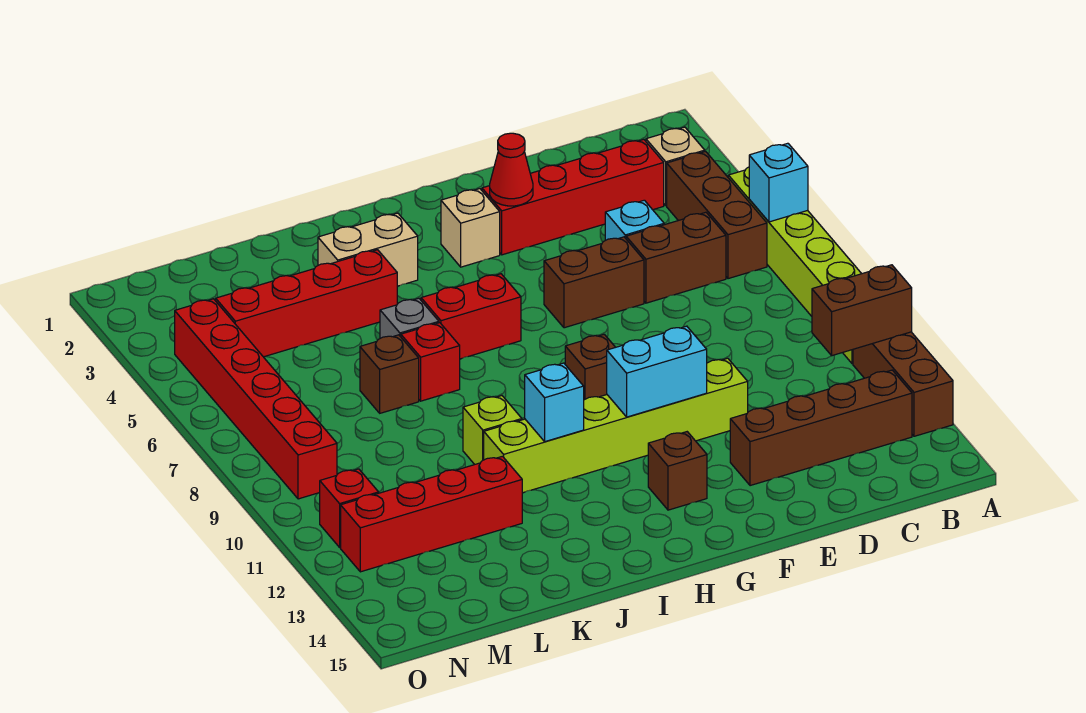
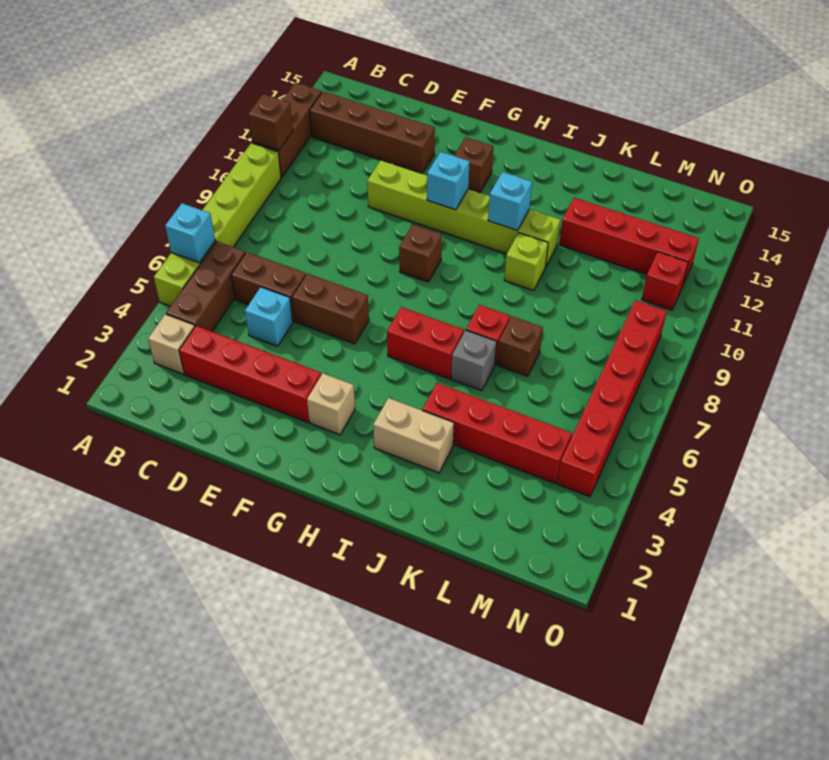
brown brick A11:B11 level 2 -> brown brick A11 level 2
red cone F3 level 2 -> none
cyan brick F11:G11 level 2 -> cyan brick G11 level 2

